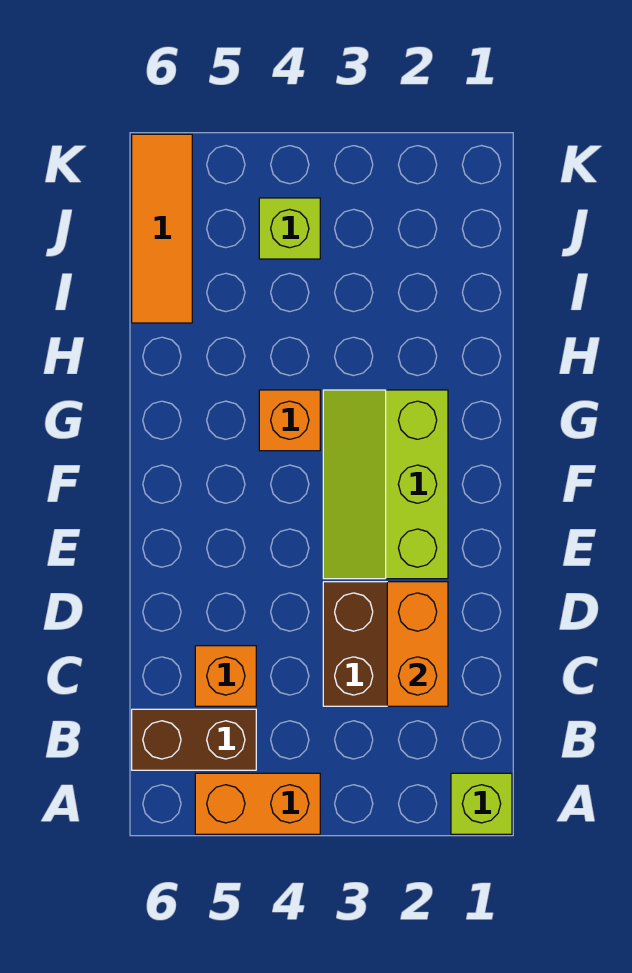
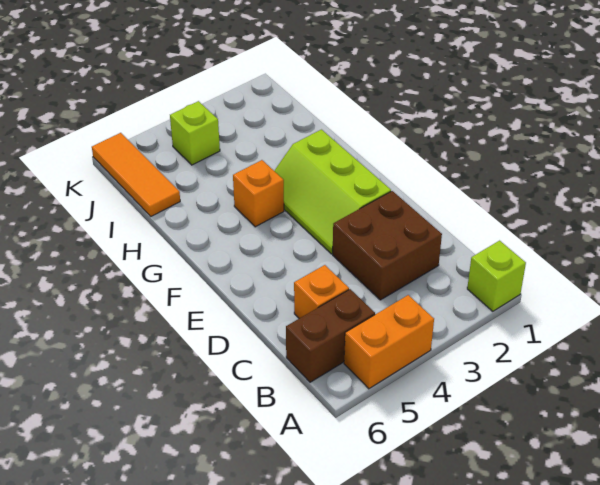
orange brick C2:D2 level 2 -> none

